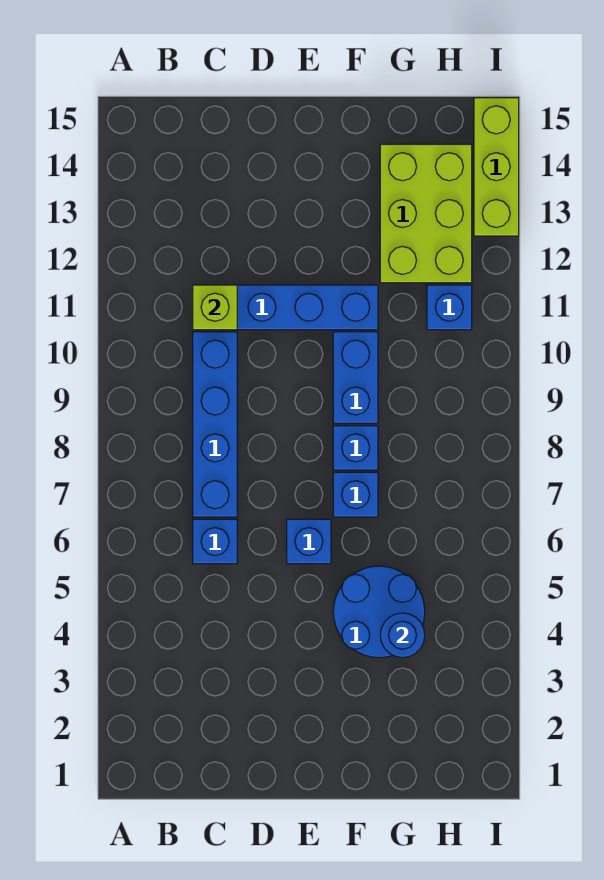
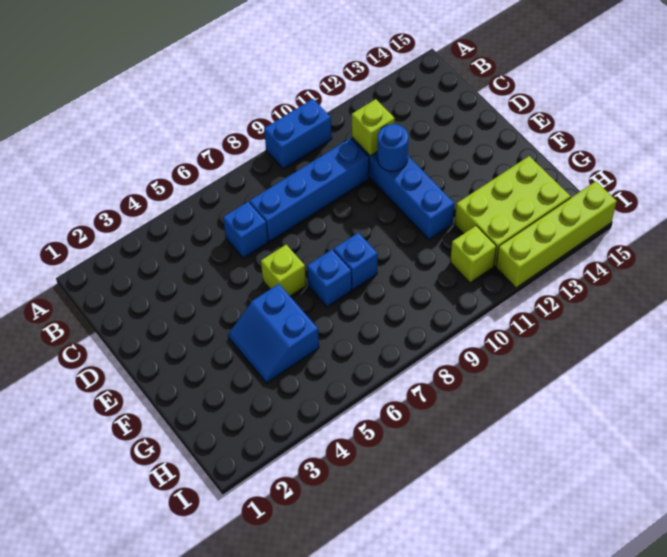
blue brick E6 level 1 -> lime brick E6 level 1
blue round brick F4:G5 level 1 -> blue slope F4:G5 level 1 top 5
blue brick F9:F10 level 1 -> blue brick A9:A10 level 1
blue round brick G4 level 2 -> blue round brick D11 level 2
blue brick H11 level 1 -> lime brick H11 level 1
lime brick I13:I15 level 1 -> lime brick I12:I15 level 1

